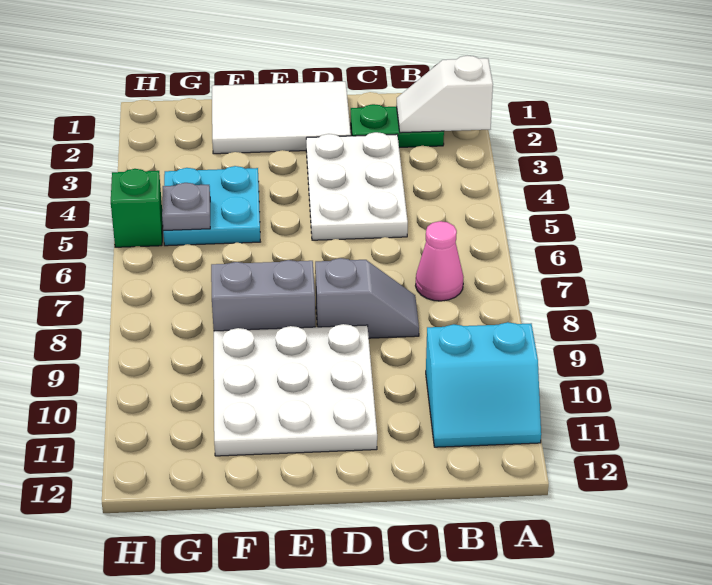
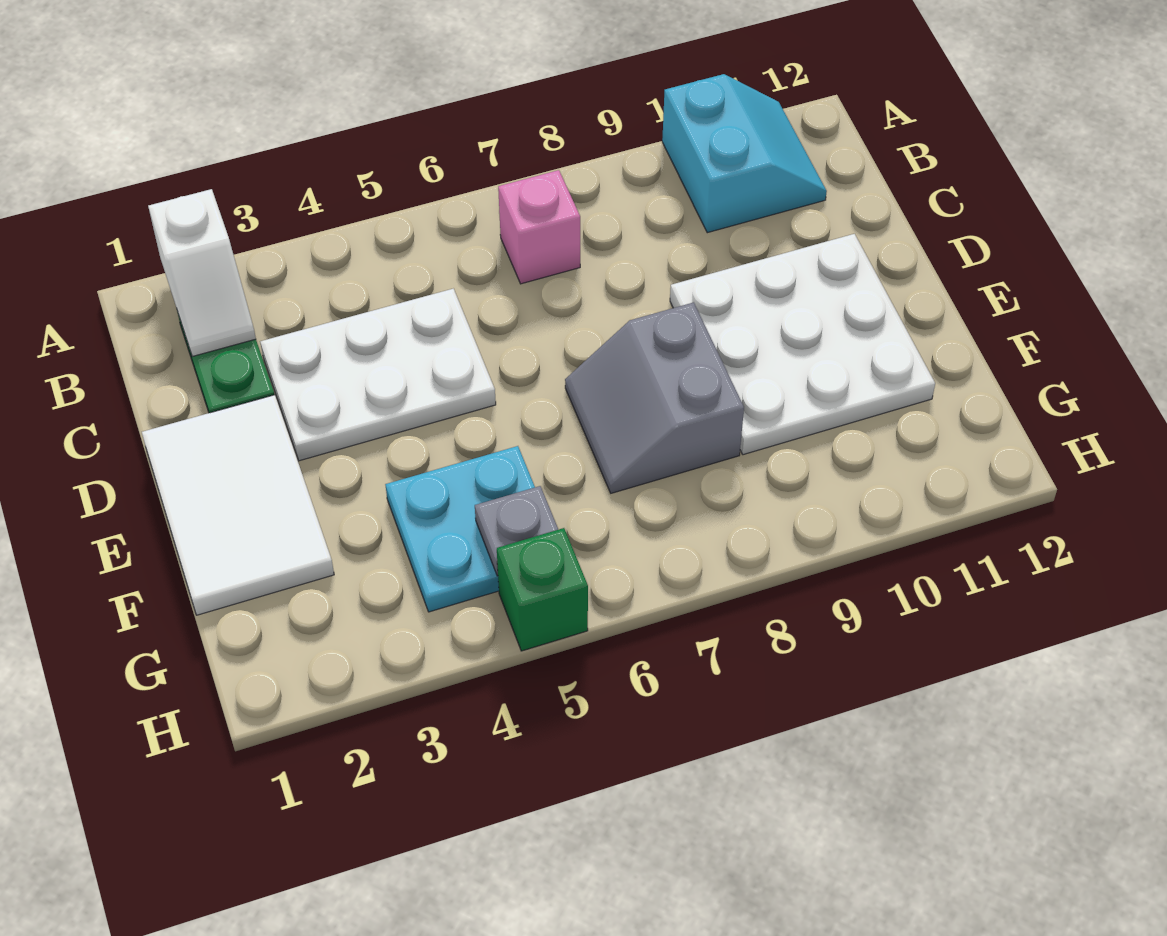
pink cone B7 level 1 -> pink brick B7 level 1
grey slope C8:D8 level 1 top D -> none

